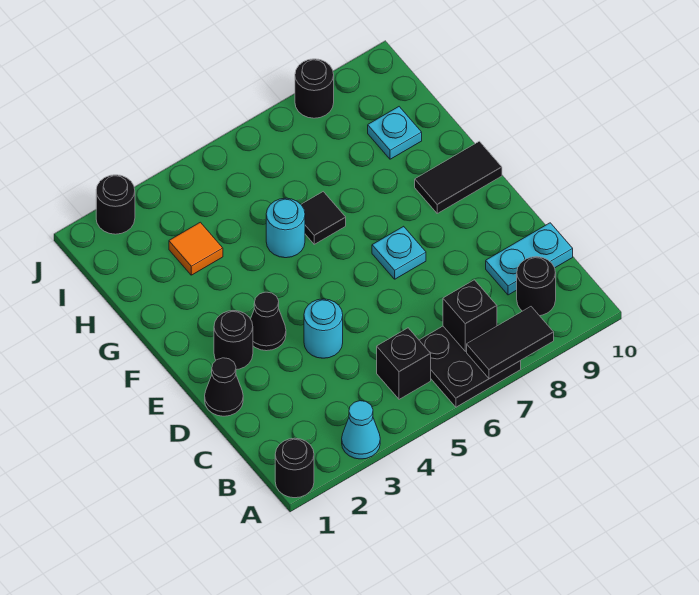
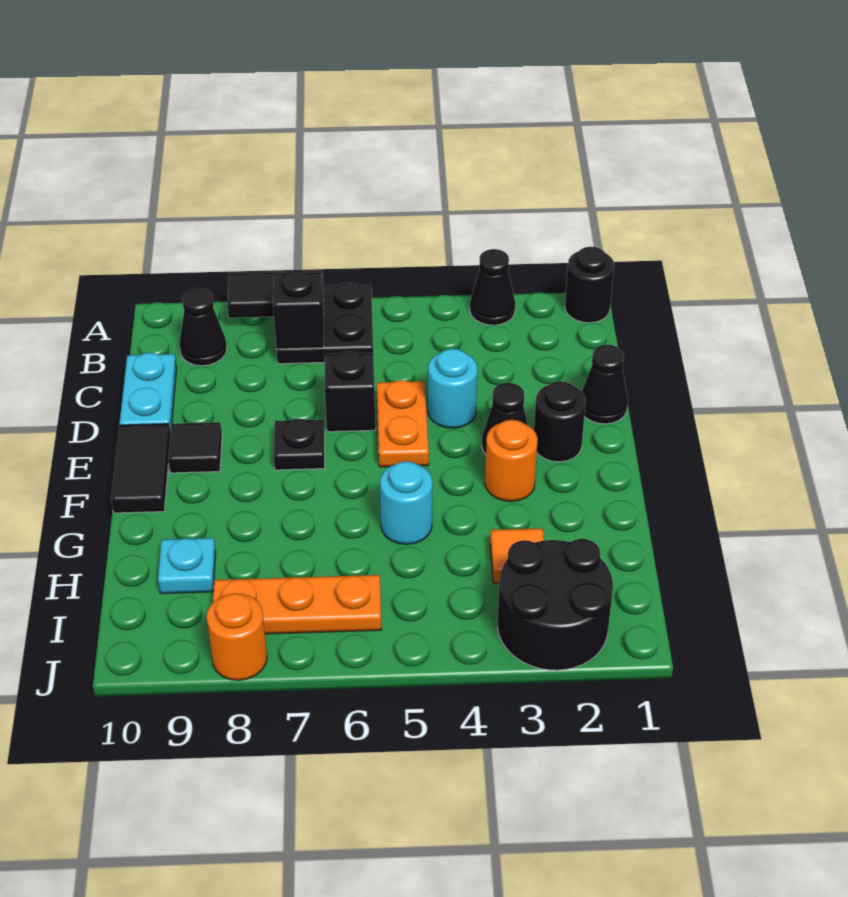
cyan cone A3 level 1 -> black cone A3 level 1
black brick B5 level 1 -> black brick D6 level 1
black round brick B9 level 1 -> black cone B9 level 1
cyan plate C9:C10 level 1 -> cyan plate C10:D10 level 1
none -> orange plate D5:E5 level 1
cyan plate E7 level 1 -> black plate E7 level 1
none -> orange round brick F3 level 1
black tile F9:F10 level 1 -> black tile E10:F10 level 1
black tile G6 level 1 -> black tile E9 level 1
none -> orange plate I6:I8 level 1
black round brick J2 level 1 -> black round brick I2:J3 level 1
black round brick J8 level 1 -> orange round brick J8 level 1

